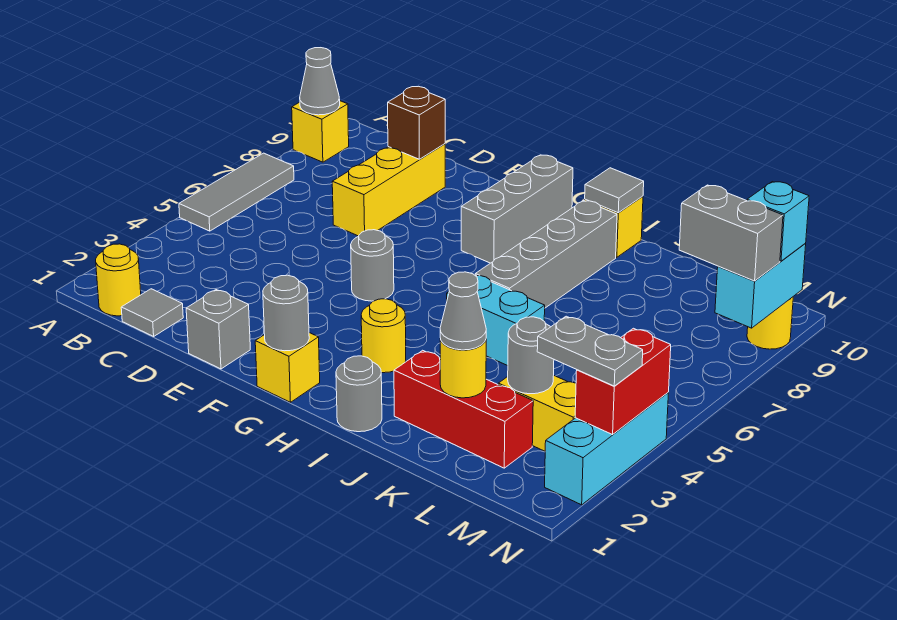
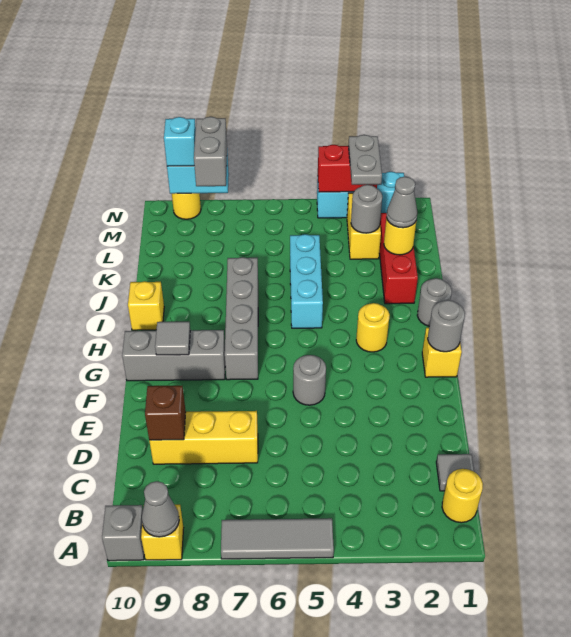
grey brick E1 level 1 -> grey brick A10 level 1
cyan brick I5:J5 level 1 -> cyan brick I5:K5 level 1
grey brick I6:I9 level 1 -> grey brick G7:J7 level 1
grey tile I10 level 2 -> grey tile G9 level 2

